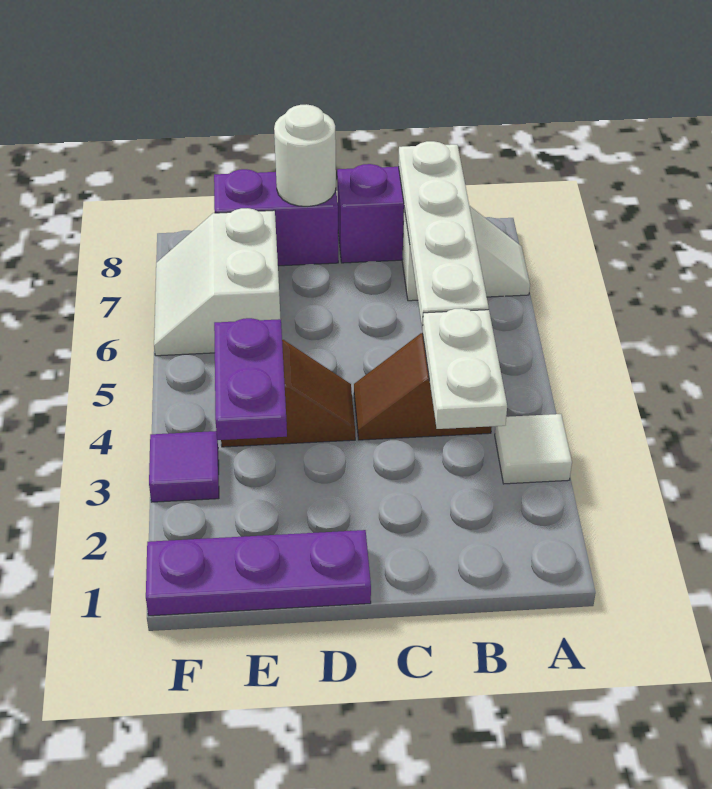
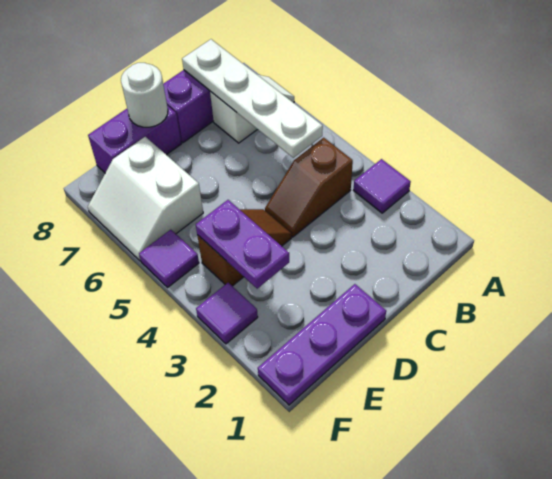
white tile A3 level 1 -> purple tile A3 level 1
white plate B3:B4 level 2 -> none
none -> purple tile F5 level 1

